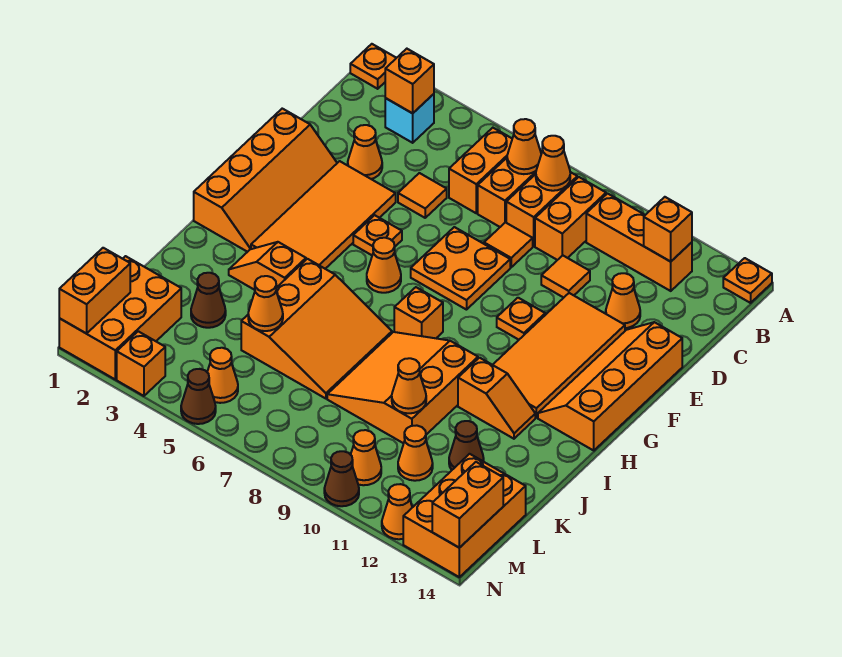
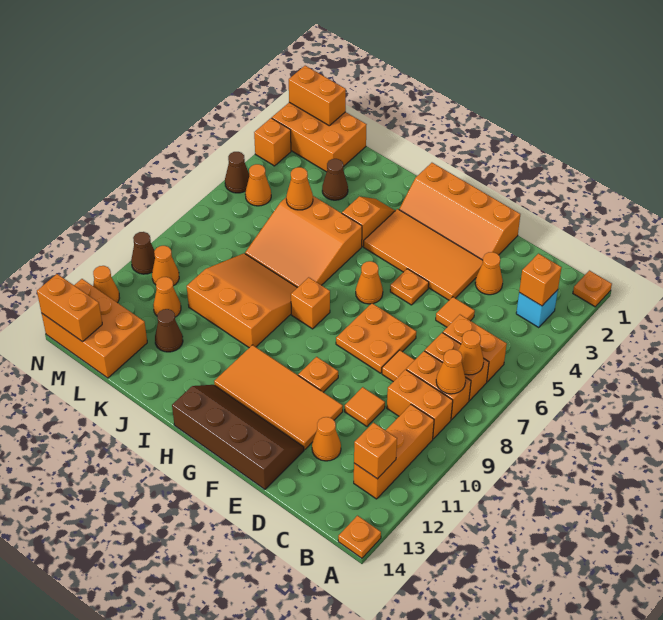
orange slope E13:H14 level 1 top 14 -> brown slope E13:H14 level 1 top 14
orange slope I11:I12 level 1 top 11 -> none
orange cone K10 level 2 -> none

